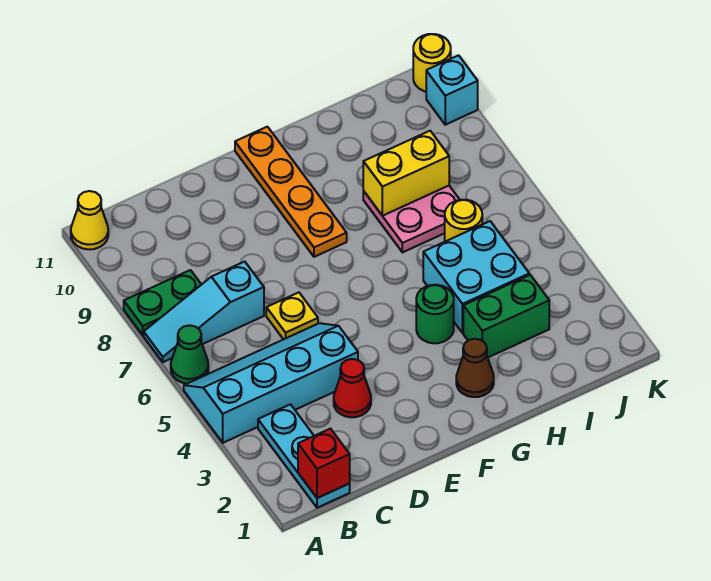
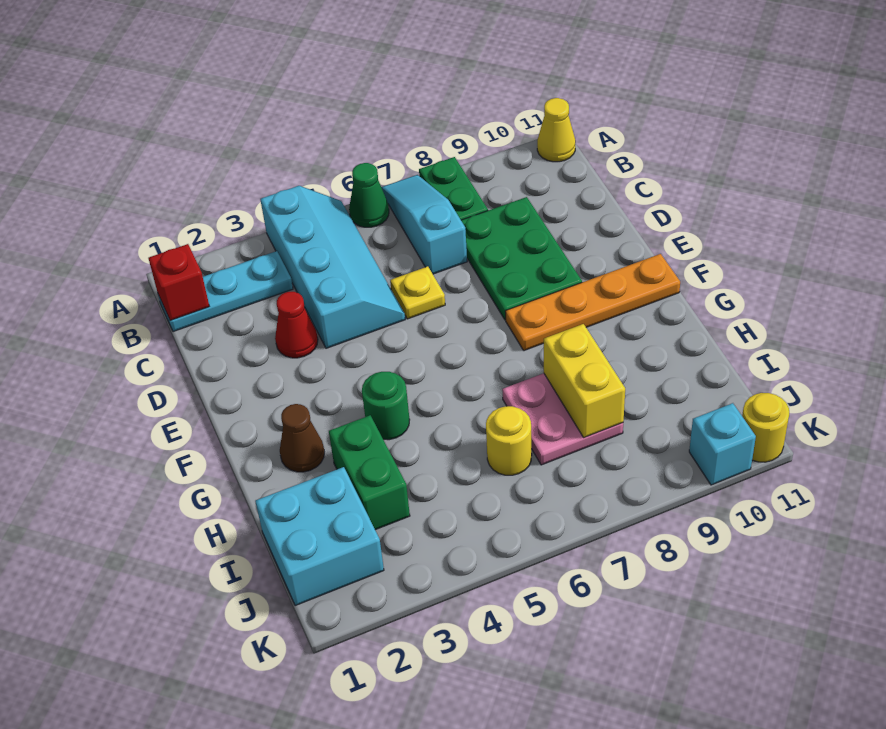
none -> green plate C8:E9 level 1
cyan brick H4:I5 level 1 -> cyan brick I1:J2 level 1

